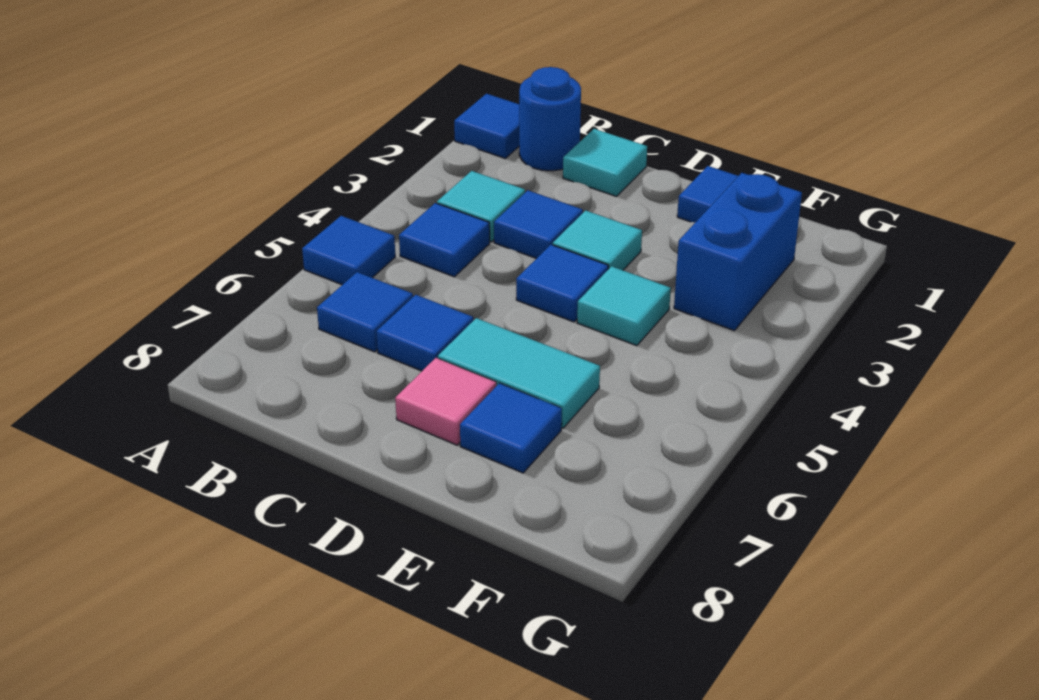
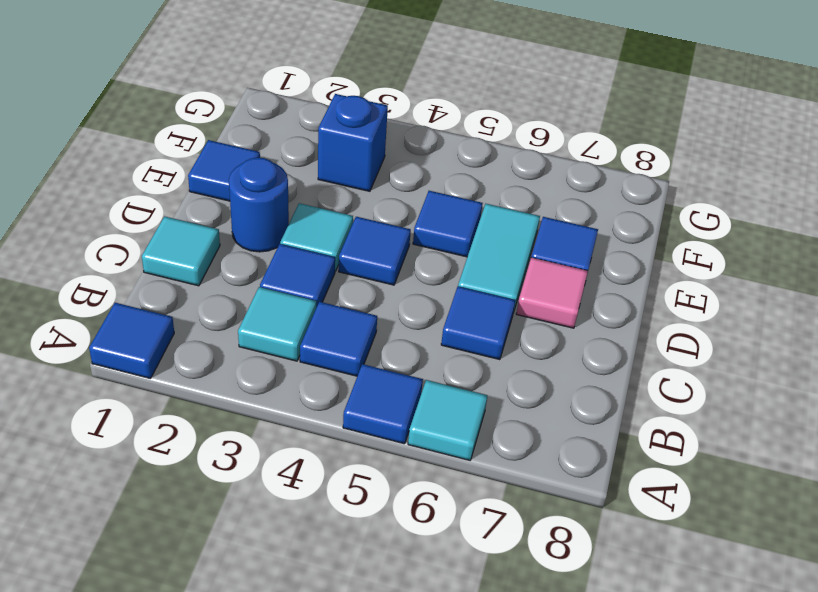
blue round brick B1 level 1 -> blue round brick D2 level 1
blue tile B6 level 1 -> blue tile E5 level 1
cyan tile E4 level 1 -> cyan tile A6 level 1
blue brick F2:F3 level 1 -> blue brick F3 level 1

